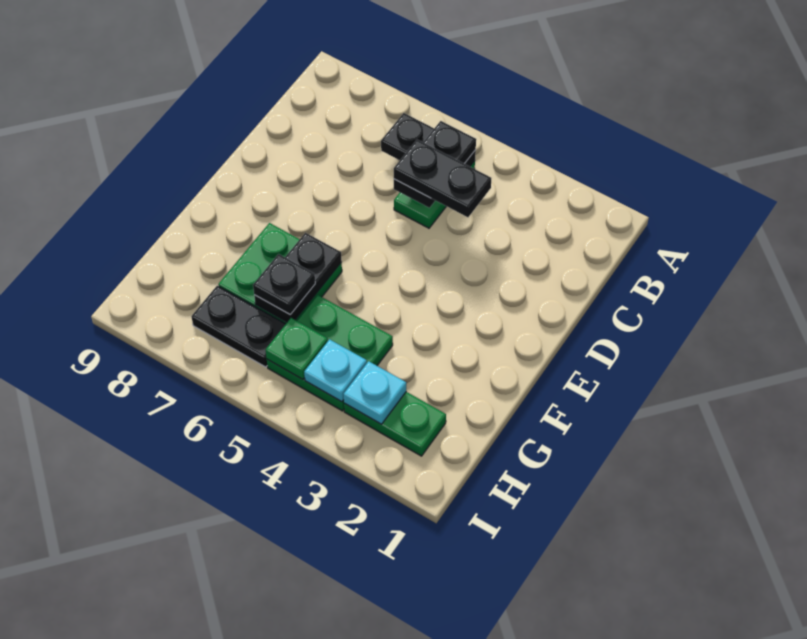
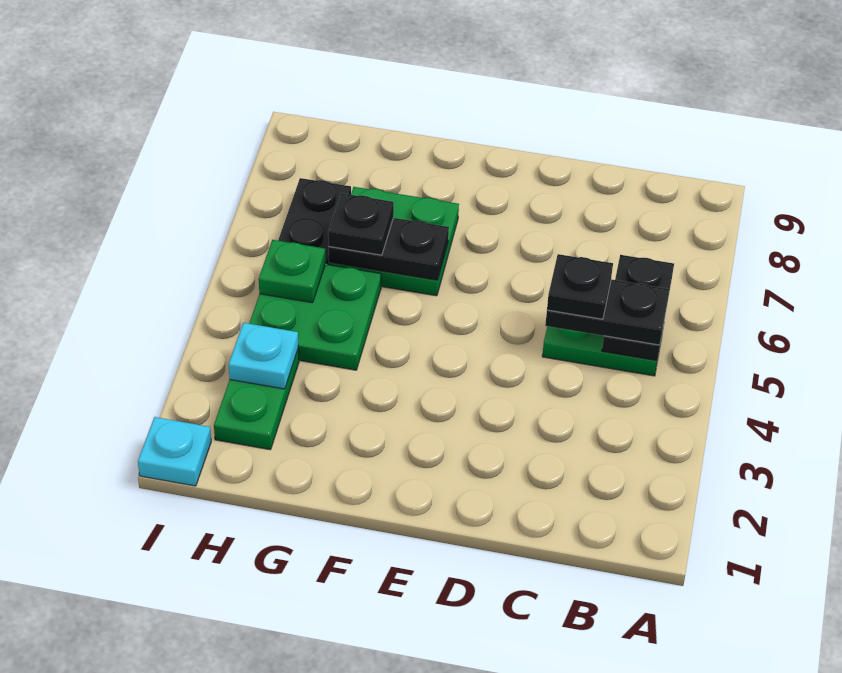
black plate C4:C5 level 4 -> black plate C5 level 4
cyan plate H4 level 2 -> cyan plate I1 level 1

